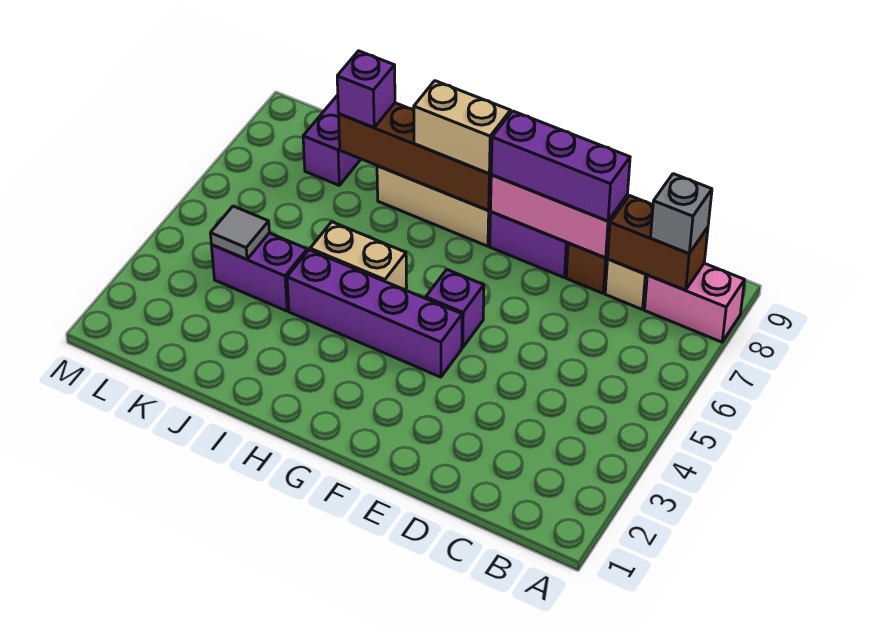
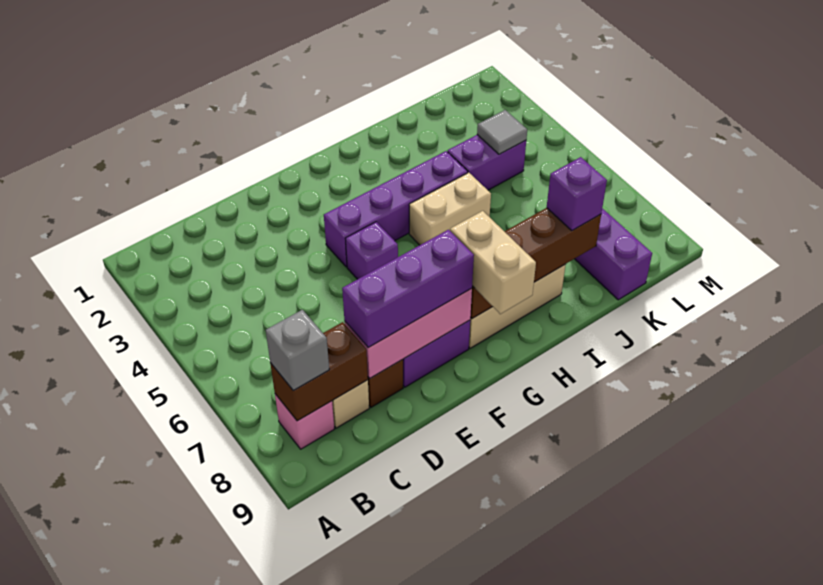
pink brick A8:B8 level 1 -> pink brick B8 level 1
tan brick G8:H8 level 3 -> tan brick G8:G9 level 3

